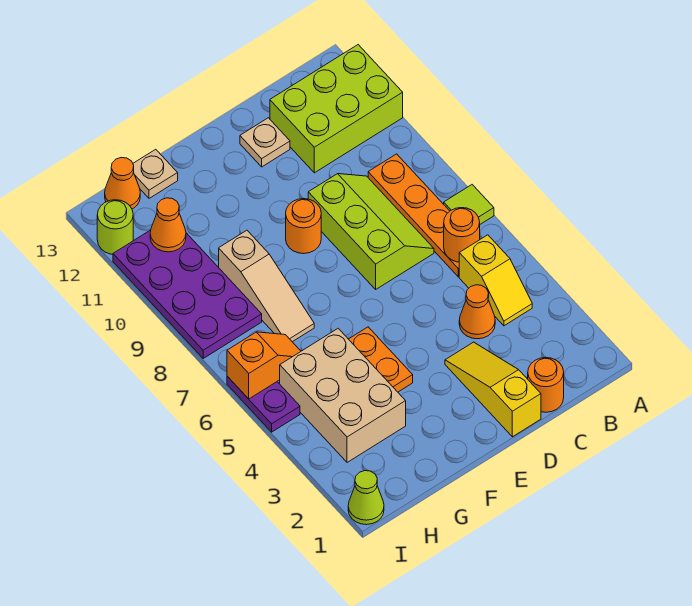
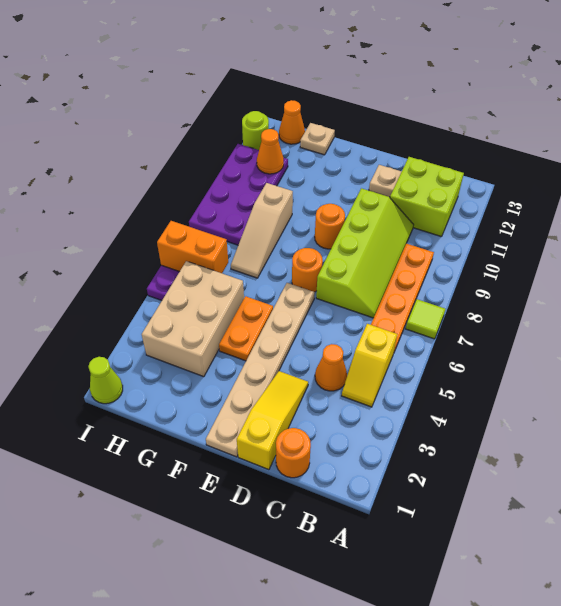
lime brick A11:C12 level 1 -> lime brick B11:C12 level 1
orange round brick B6 level 2 -> orange round brick E7 level 1
lime slope C7:D9 level 1 top D -> lime slope C7:D10 level 1 top D
none -> tan plate E1:E6 level 1
orange slope H6:I6 level 2 top I -> orange brick H6:I6 level 2

